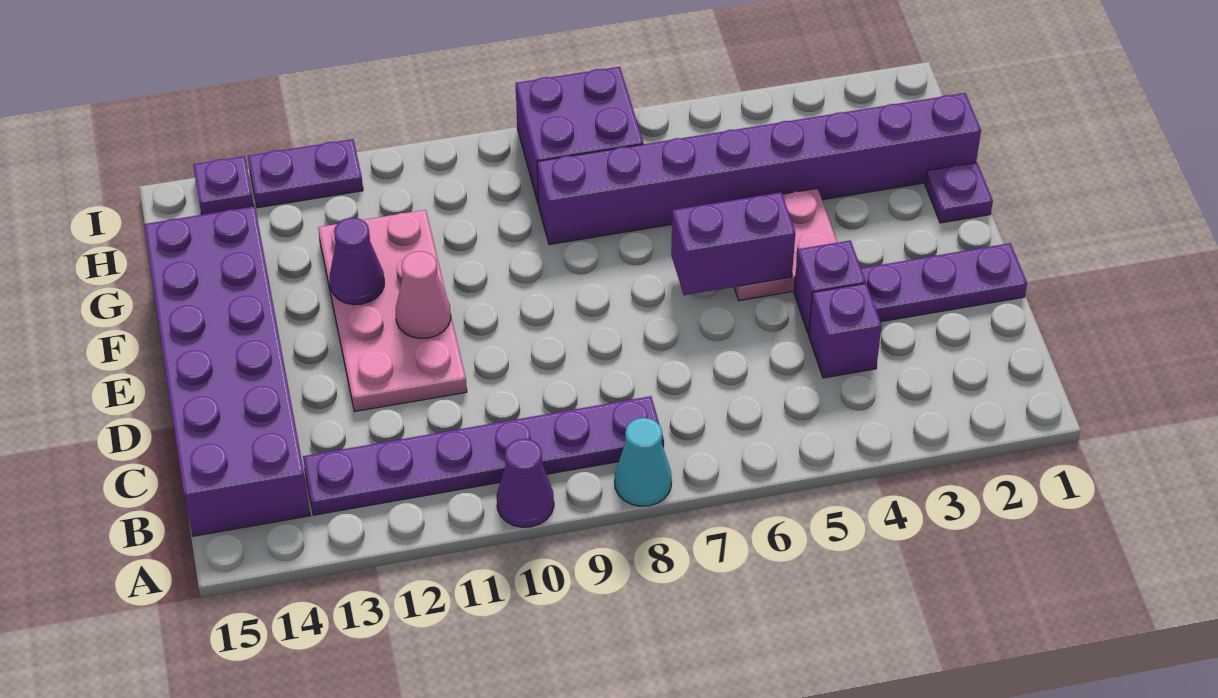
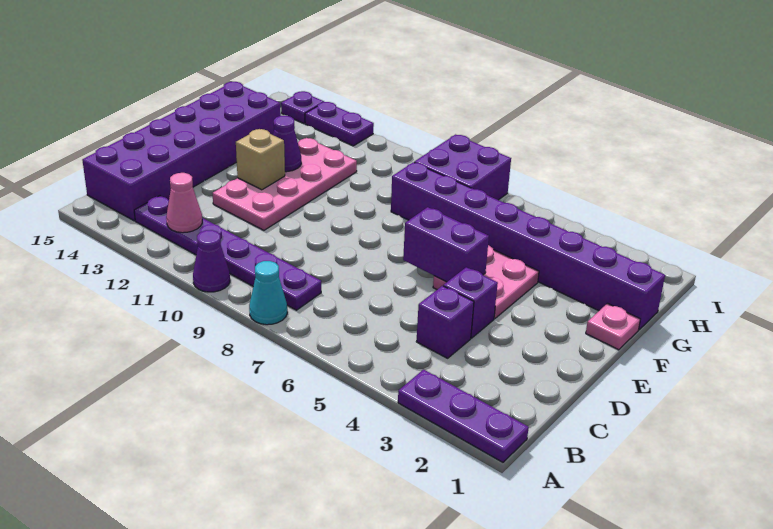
purple plate D1:D3 level 1 -> purple plate A1:A3 level 1
pink cone E11 level 2 -> pink cone B12 level 2
none -> tan brick E12 level 2
purple plate F1 level 1 -> pink plate F1 level 1

